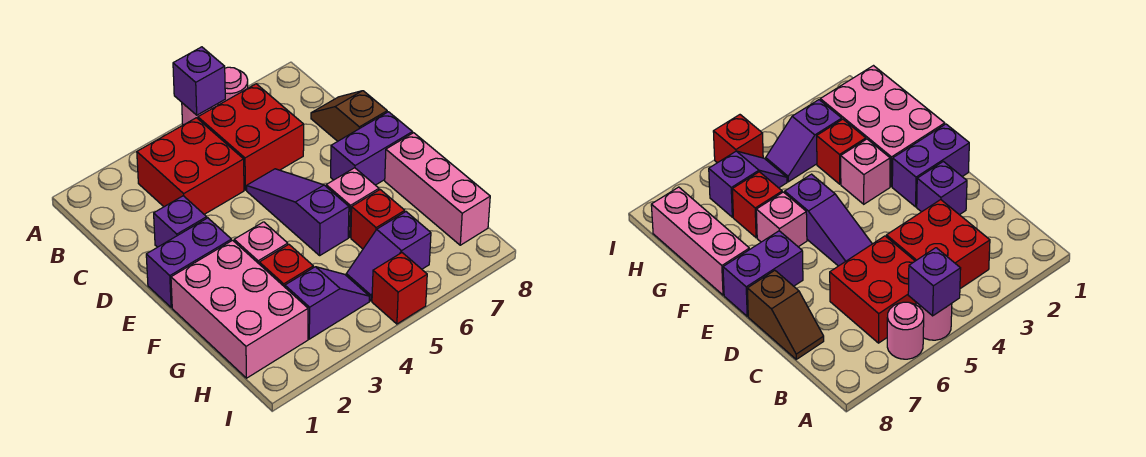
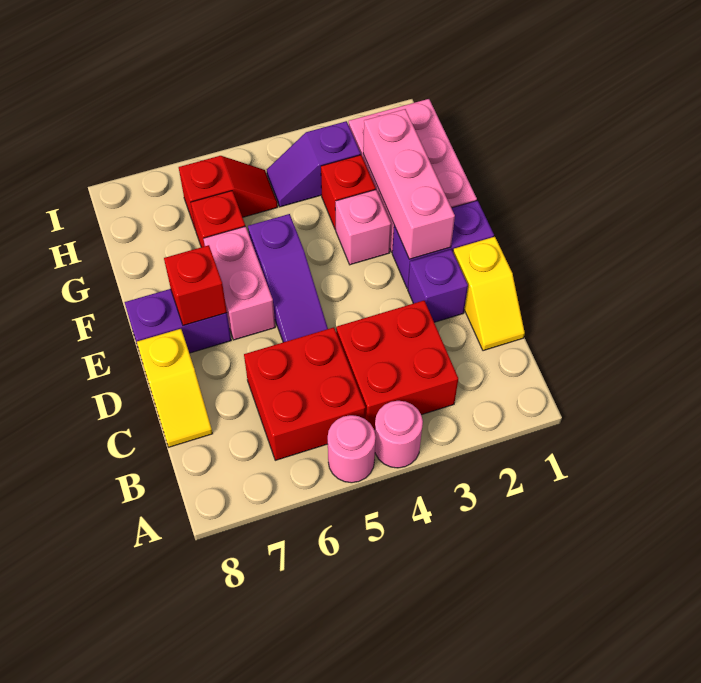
purple brick A5 level 2 -> none
pink round brick A6 level 1 -> pink round brick A4 level 1
none -> yellow slope C1:D1 level 1 top D
brown slope C8:D8 level 1 top D -> yellow slope C8:D8 level 1 top D
pink brick F6 level 1 -> pink brick E6:F6 level 1
pink brick F8:H8 level 1 -> pink brick E2:G2 level 2
purple slope H5:H6 level 1 top 6 -> red slope H5:H6 level 1 top 6
red brick I5 level 1 -> red brick E7 level 2

